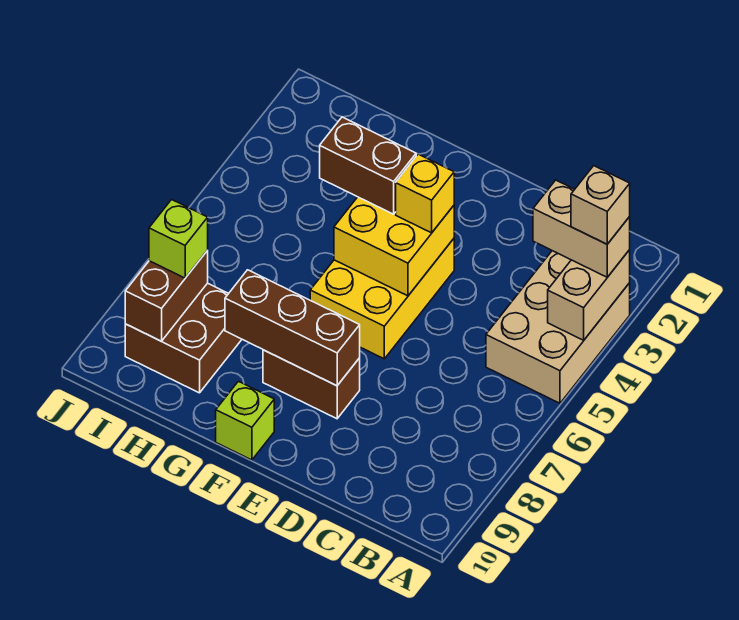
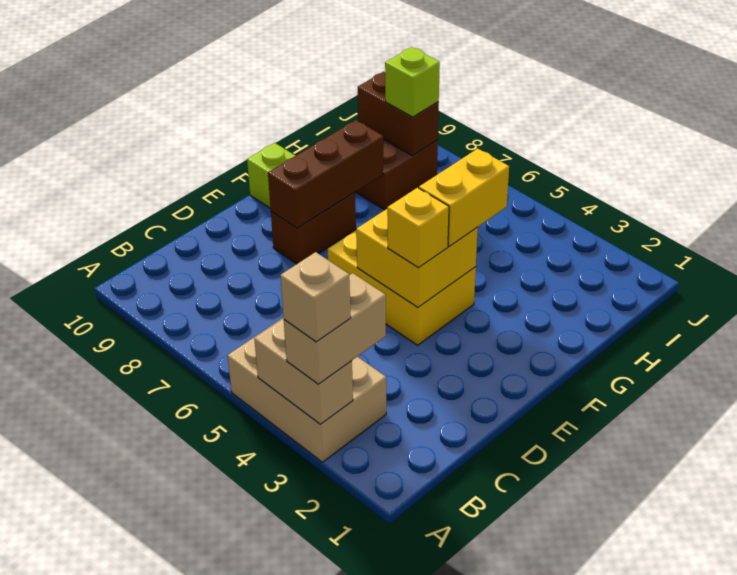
brown brick F4:G4 level 3 -> yellow brick F4:G4 level 3

